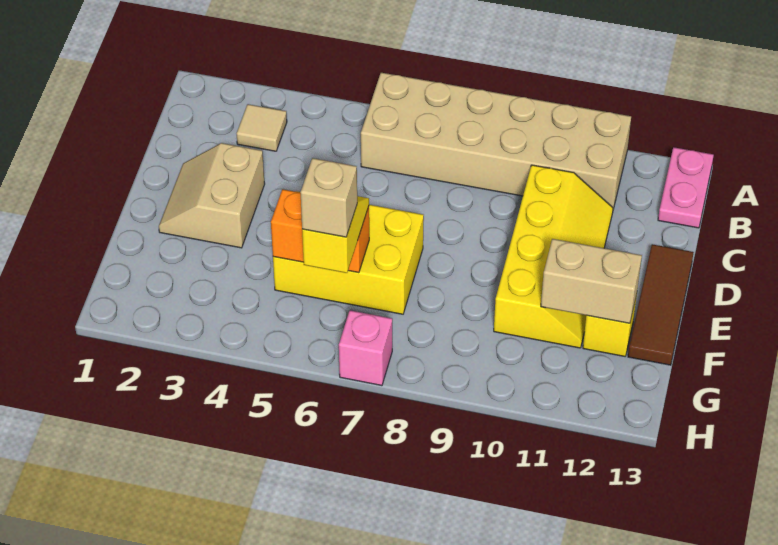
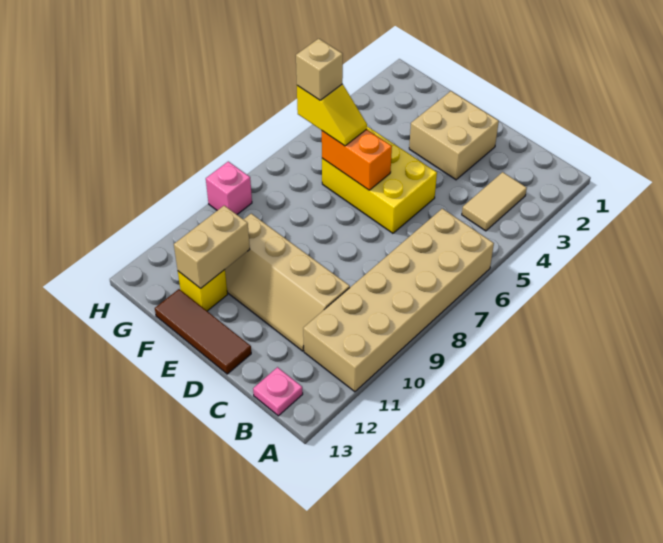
pink plate A13:B13 level 1 -> pink plate B13 level 1
tan tile B3 level 1 -> tan tile B3:B4 level 1
yellow slope C10:F11 level 1 top 10 -> tan slope C10:F11 level 1 top 10
tan slope D2:E3 level 1 top 3 -> tan brick D2:E3 level 1
yellow brick E5:F7 level 1 -> yellow brick D5:F6 level 1
orange brick F5:F6 level 2 -> orange brick E6:F6 level 2
pink brick H7 level 1 -> pink brick H9 level 1

